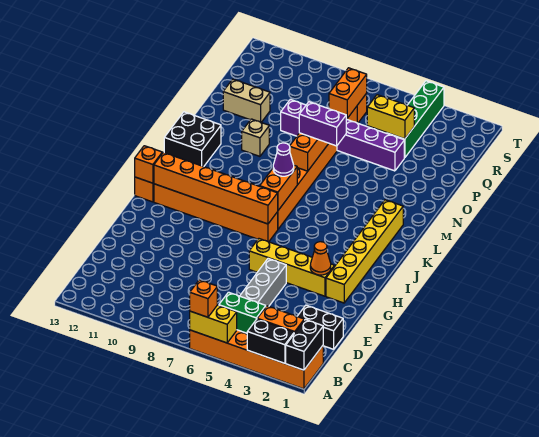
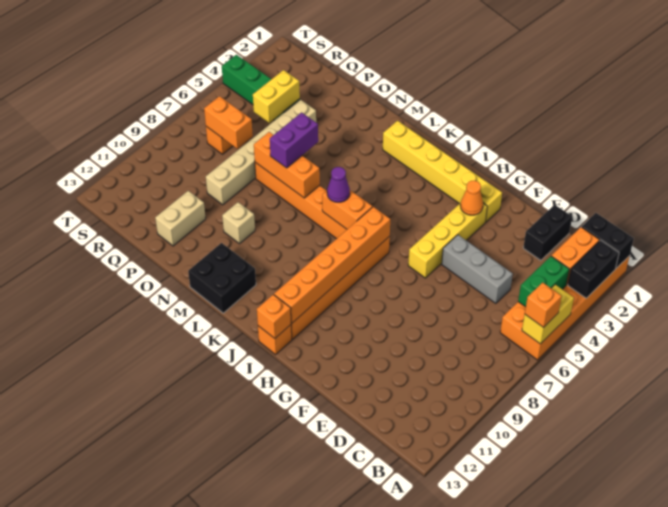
purple brick P4:P9 level 1 -> tan brick P4:P9 level 1

